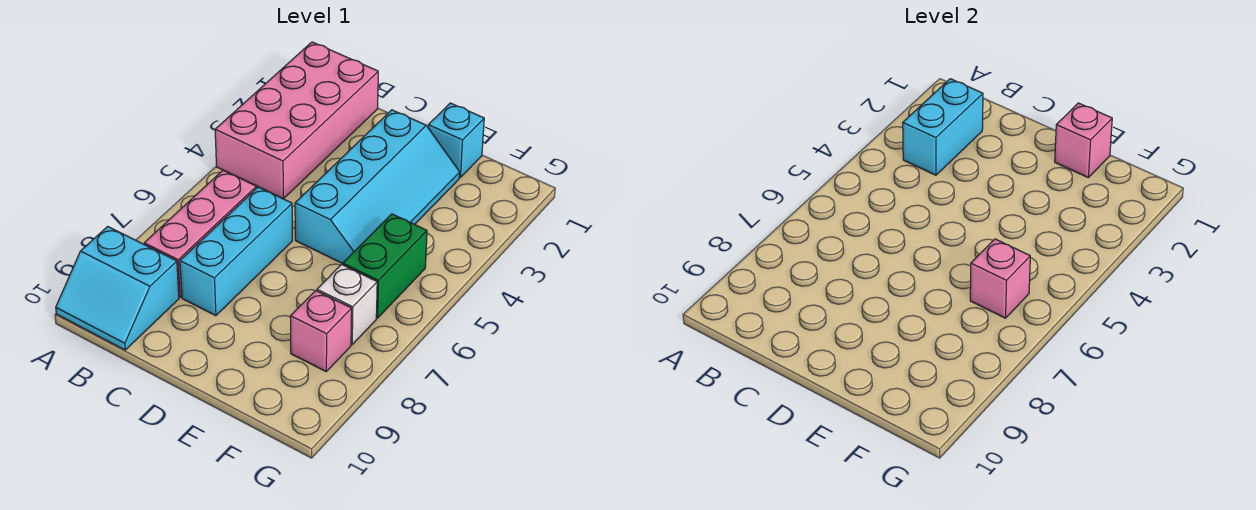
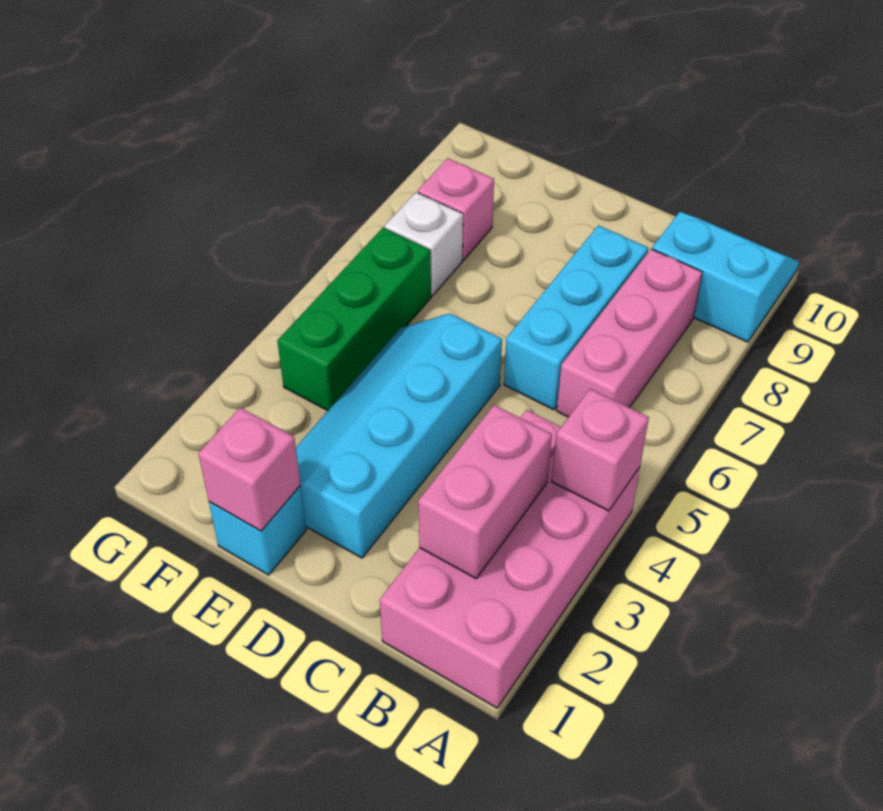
cyan brick B2:B3 level 2 -> pink brick B2:B3 level 2
green brick F5:F6 level 1 -> green brick F4:F6 level 1
pink brick F6 level 2 -> pink brick A4 level 2

